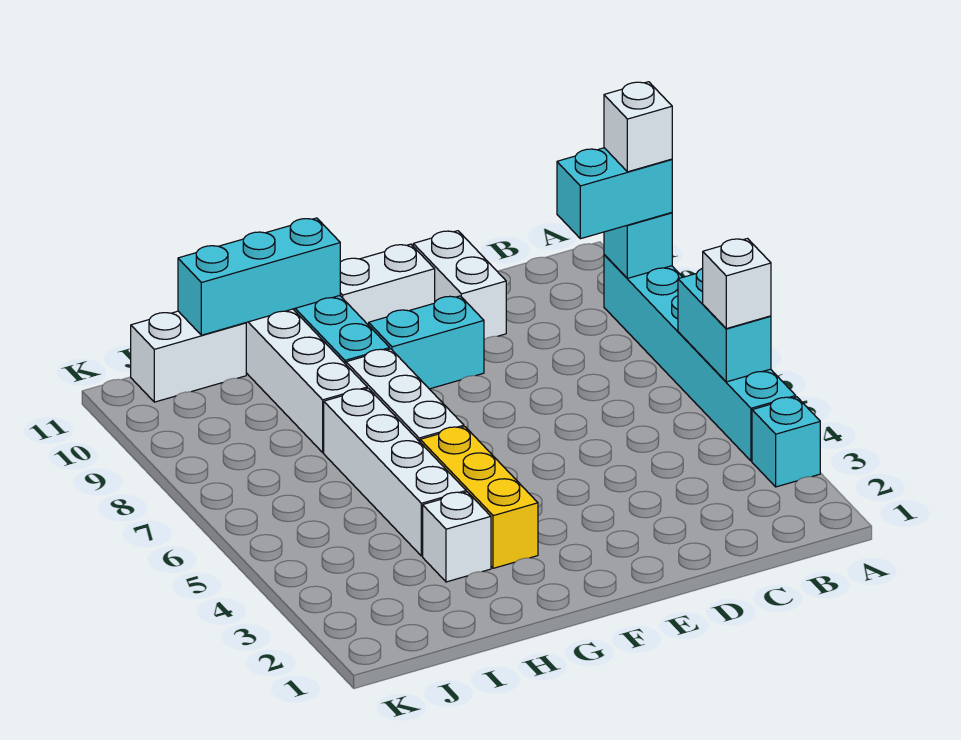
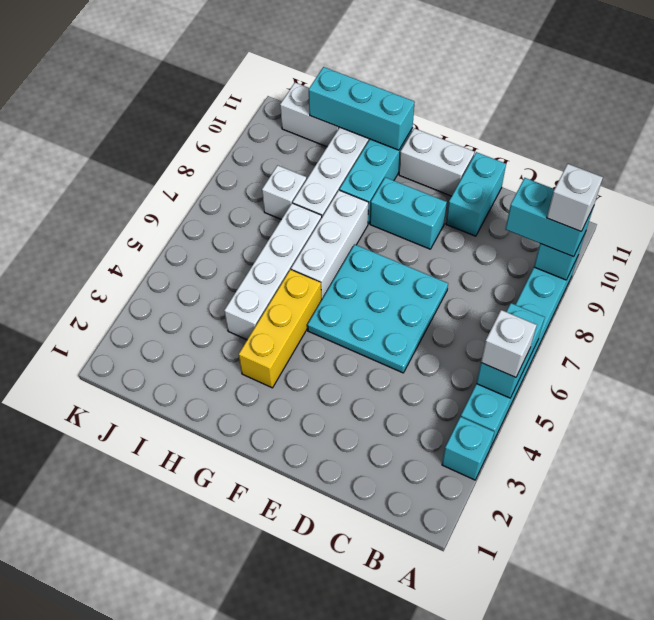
none -> cyan plate D5:F7 level 1
white brick D10:D11 level 1 -> cyan brick D10:D11 level 1
white brick H3 level 1 -> white brick I8 level 1

